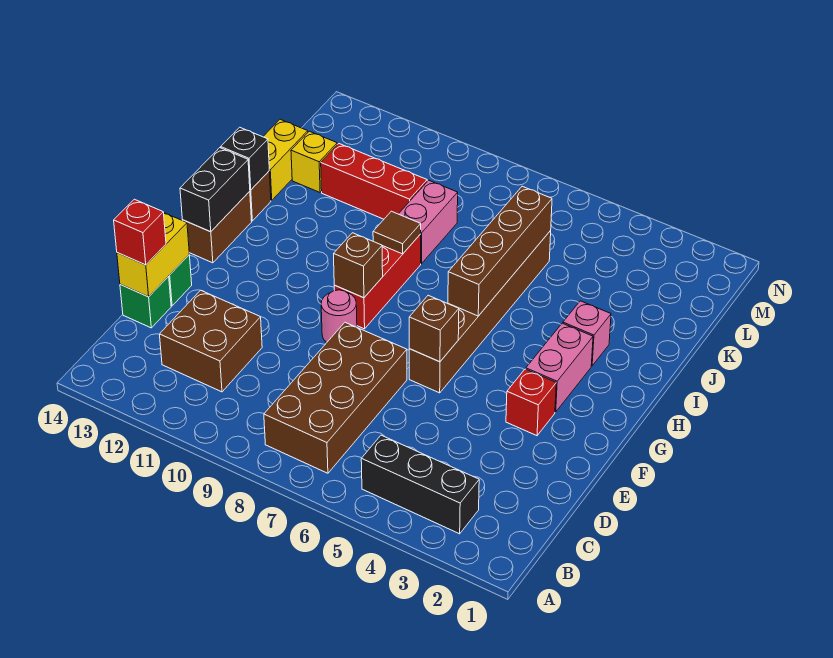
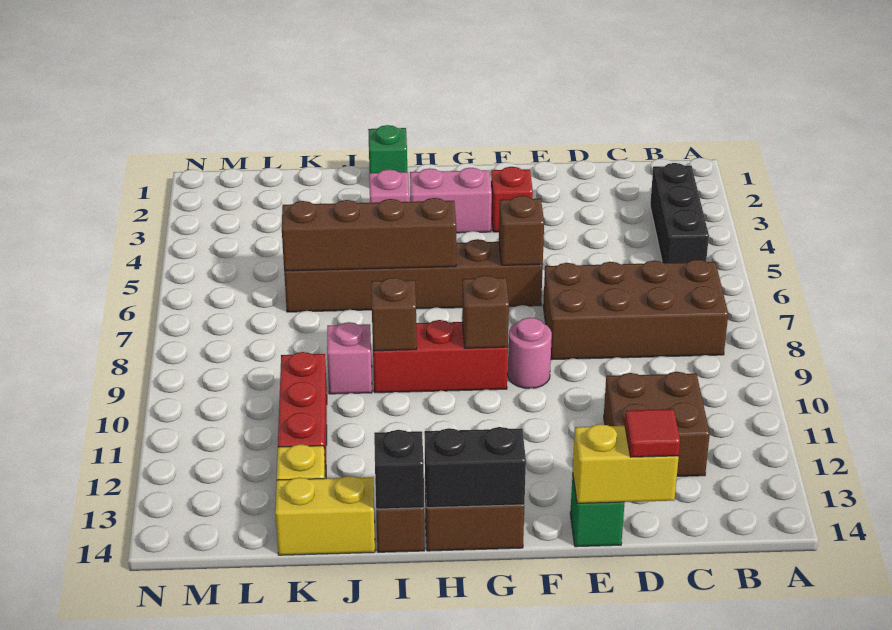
green brick D14 level 1 -> green brick I1 level 1
red brick D14 level 3 -> red tile D14 level 3
brown tile I9 level 2 -> brown brick I9 level 2
pink brick J9:K9 level 1 -> pink brick J9 level 1

